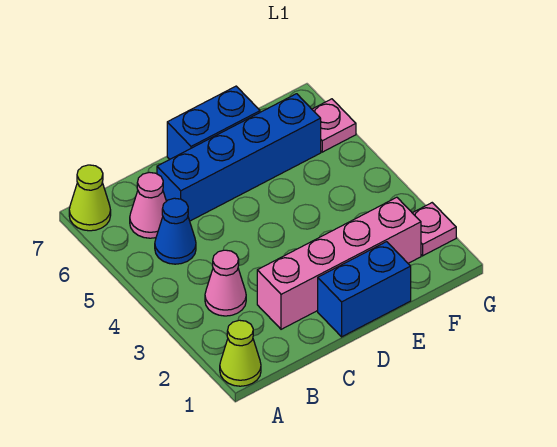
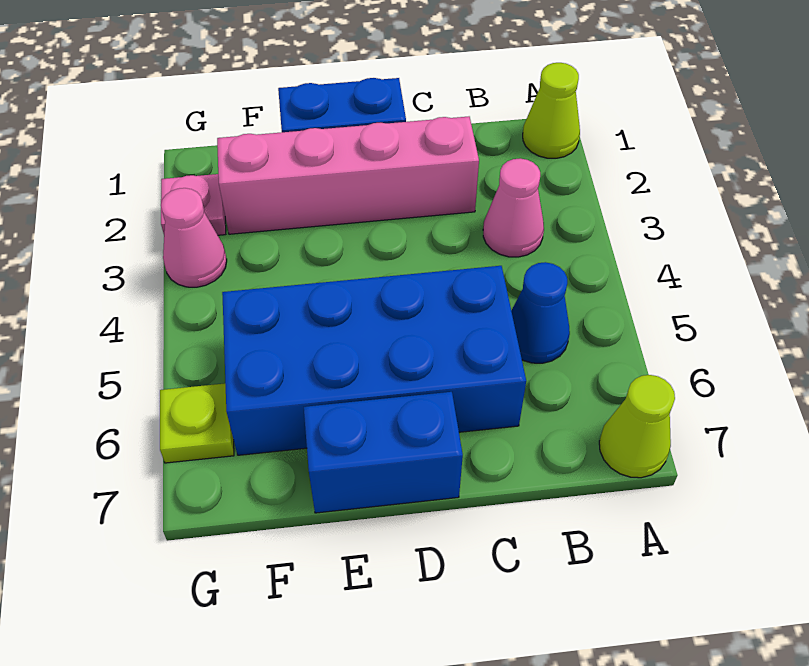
pink cone B6 level 1 -> pink cone G3 level 1
blue brick C6:F6 level 1 -> blue brick C5:F6 level 1
pink plate G6 level 1 -> lime plate G6 level 1

